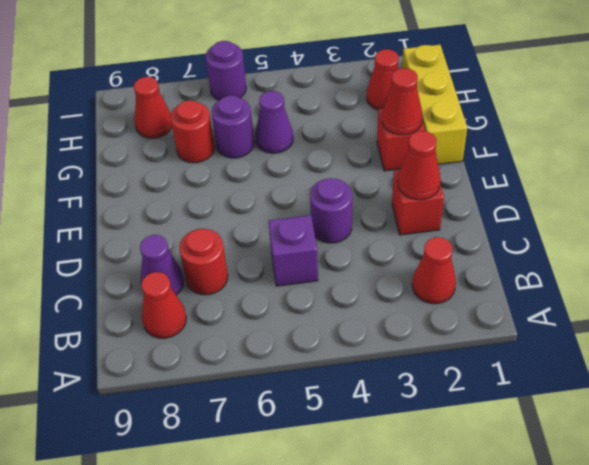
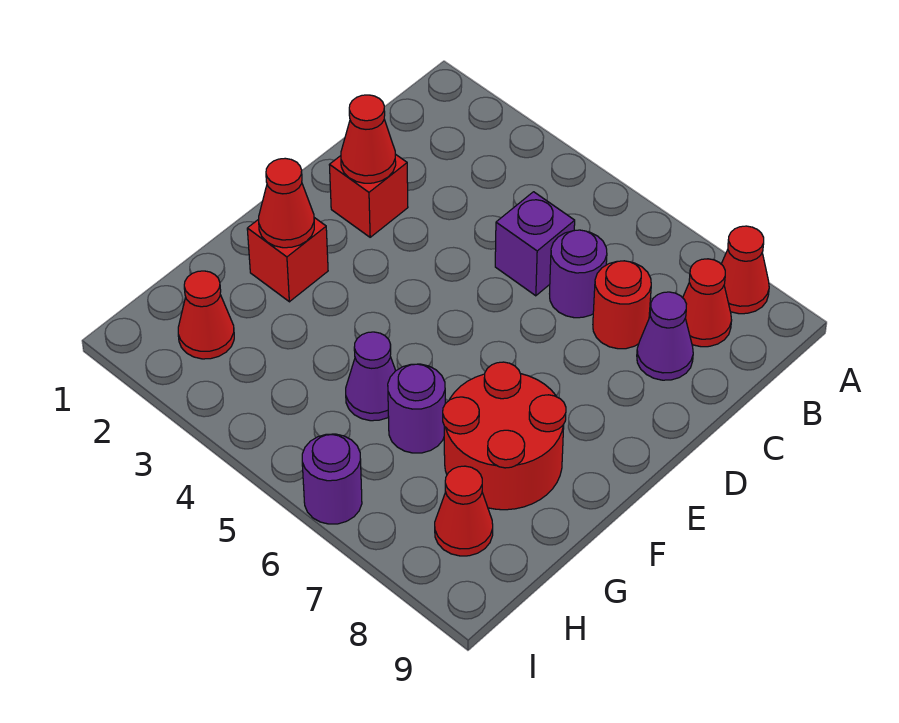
red cone B2 level 1 -> red cone A8 level 1
purple round brick D4 level 1 -> purple round brick C6 level 1
yellow brick F1:H1 level 1 -> none
red round brick G7 level 1 -> red round brick F7:G8 level 1

